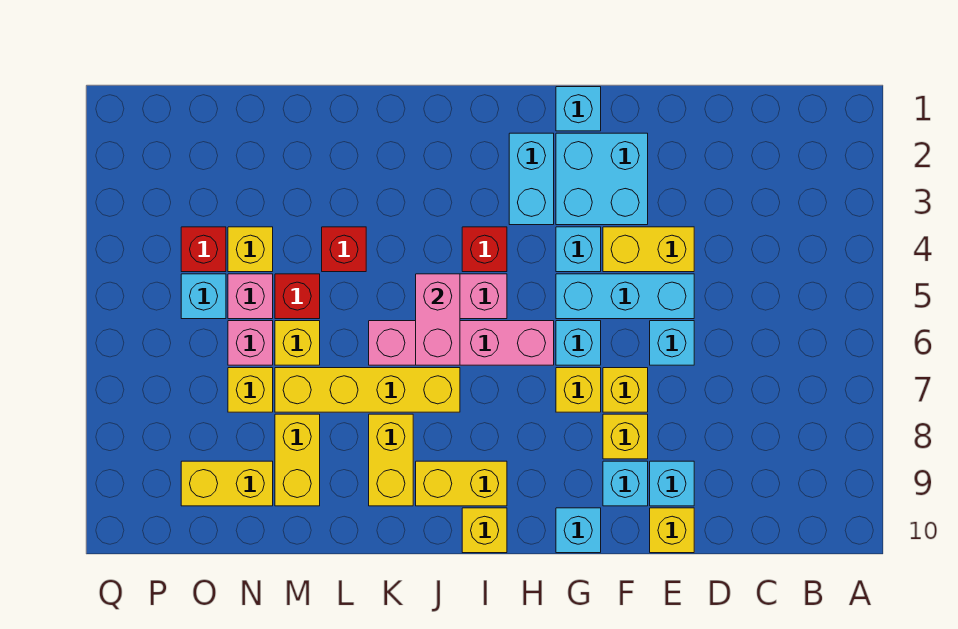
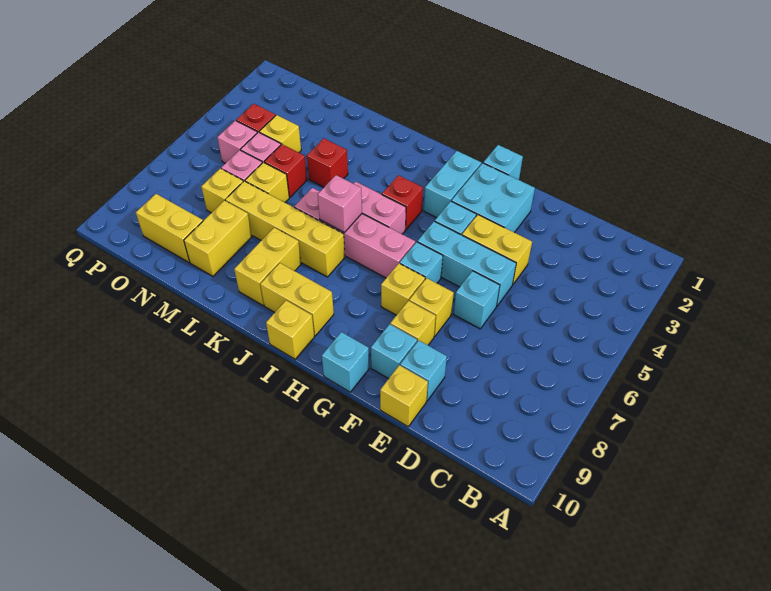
pink brick J5:J6 level 2 -> pink brick J6 level 2
cyan brick O5 level 1 -> pink brick O5 level 1

